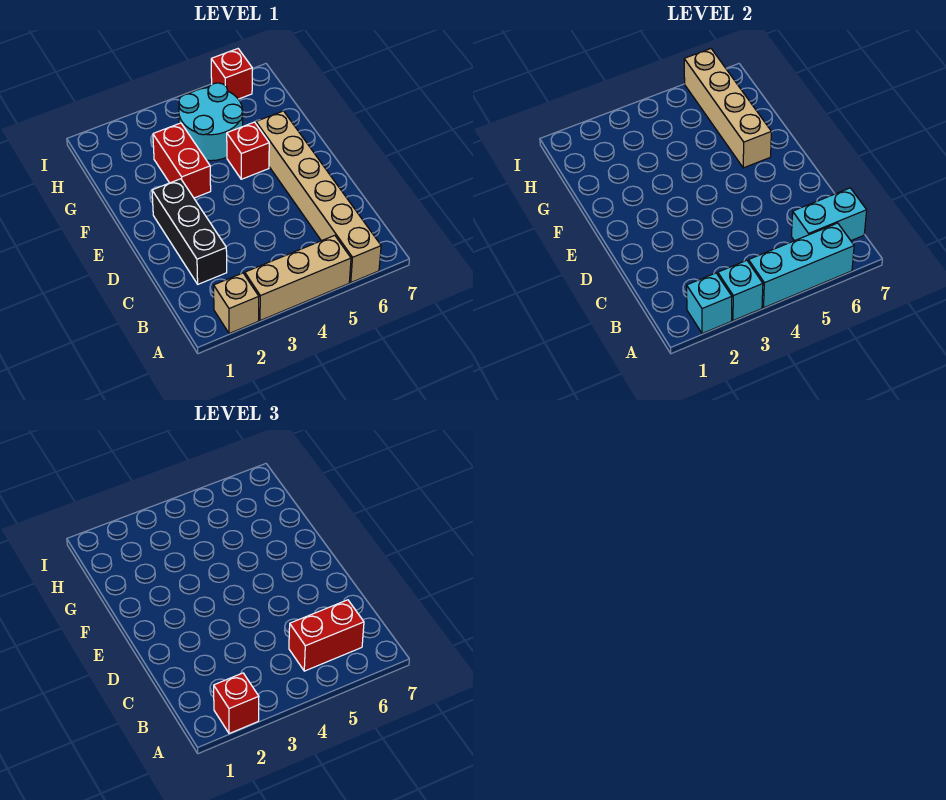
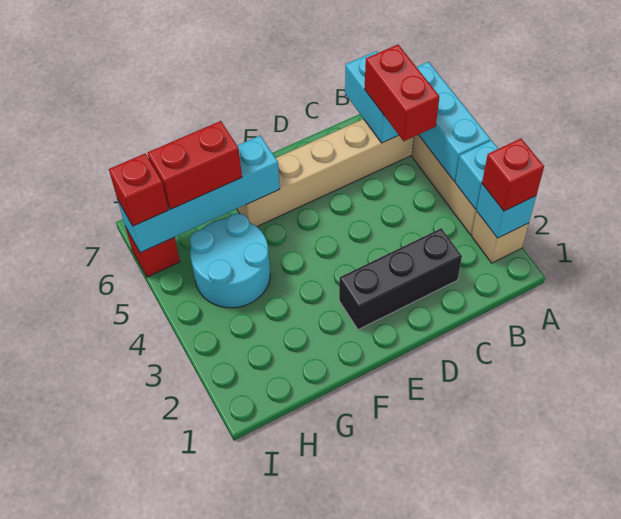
red brick F3:G3 level 1 -> red brick G6:H6 level 3
red brick F5 level 1 -> red brick I6 level 3
tan brick F6:I6 level 2 -> cyan brick F6:I6 level 2

